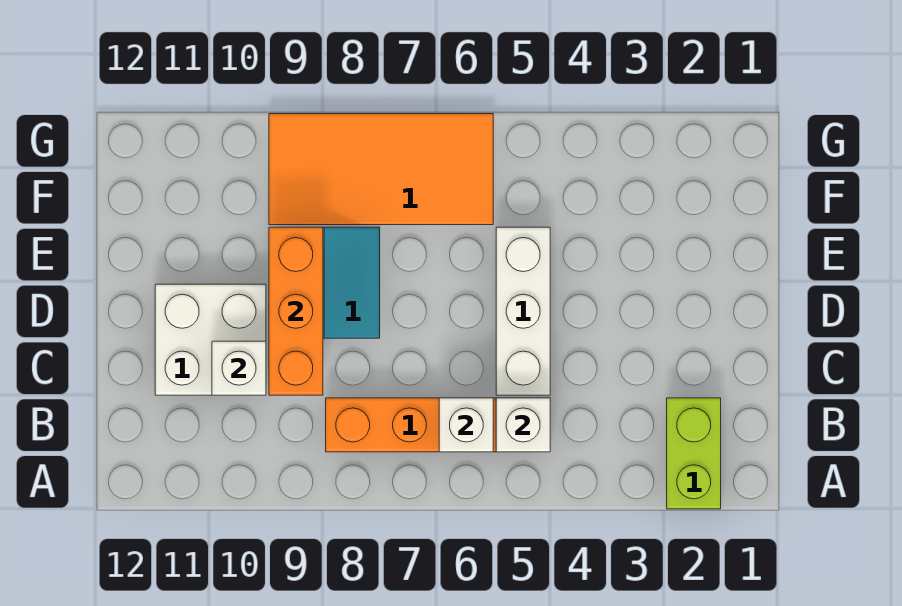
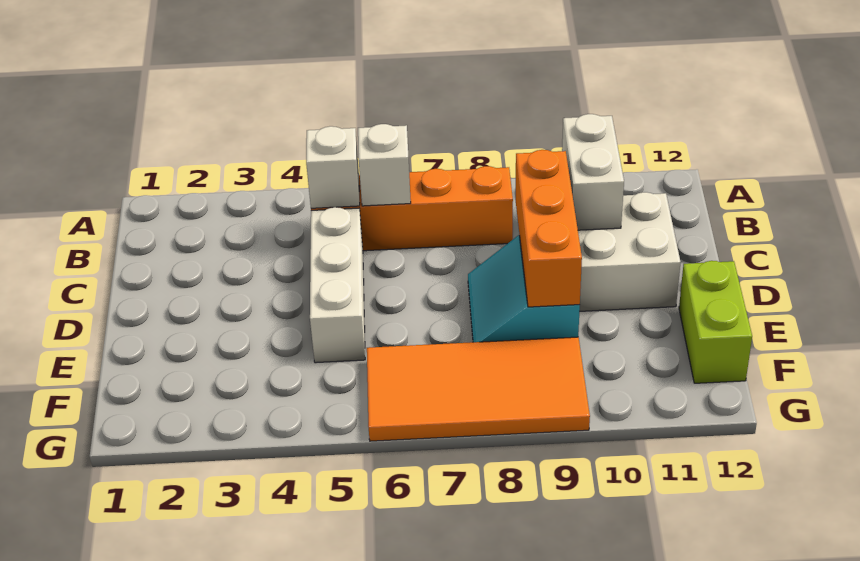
lime brick A2:B2 level 1 -> lime brick E12:F12 level 1
white brick C10 level 2 -> white brick B10:C10 level 2

